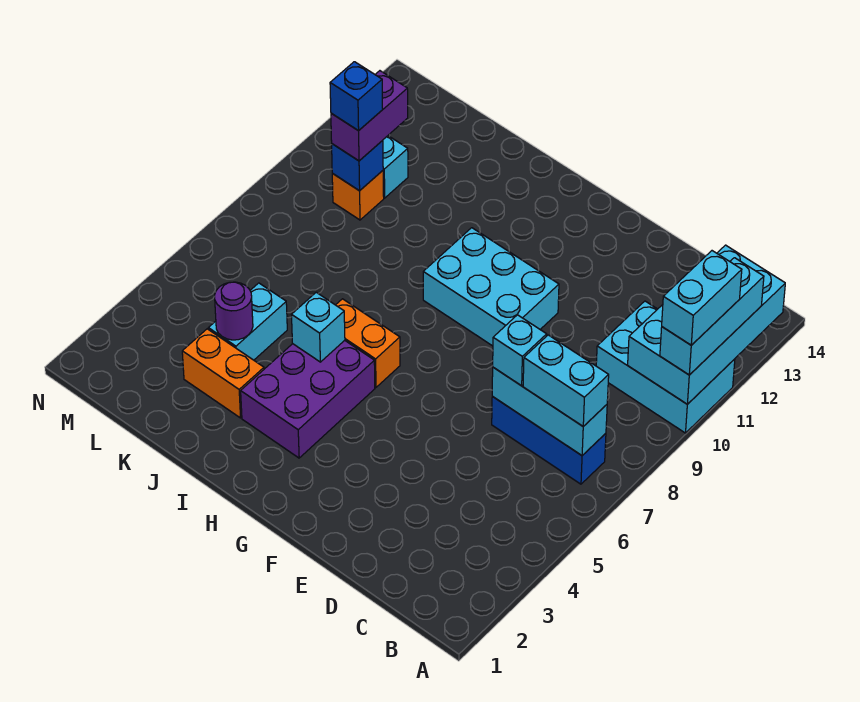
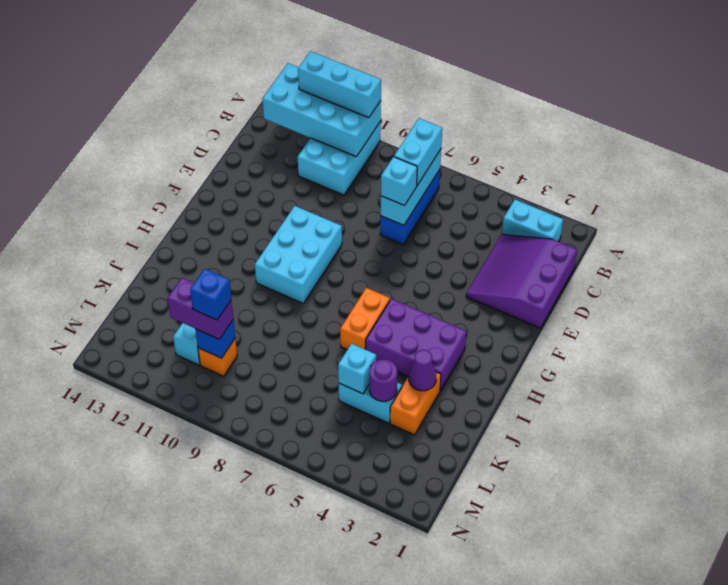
cyan brick A10:A11 level 4 -> cyan brick B2:B3 level 1
none -> purple slope C1:E3 level 1 top 1
cyan brick I5 level 2 -> cyan brick K5 level 2
none -> purple cone J3 level 2

